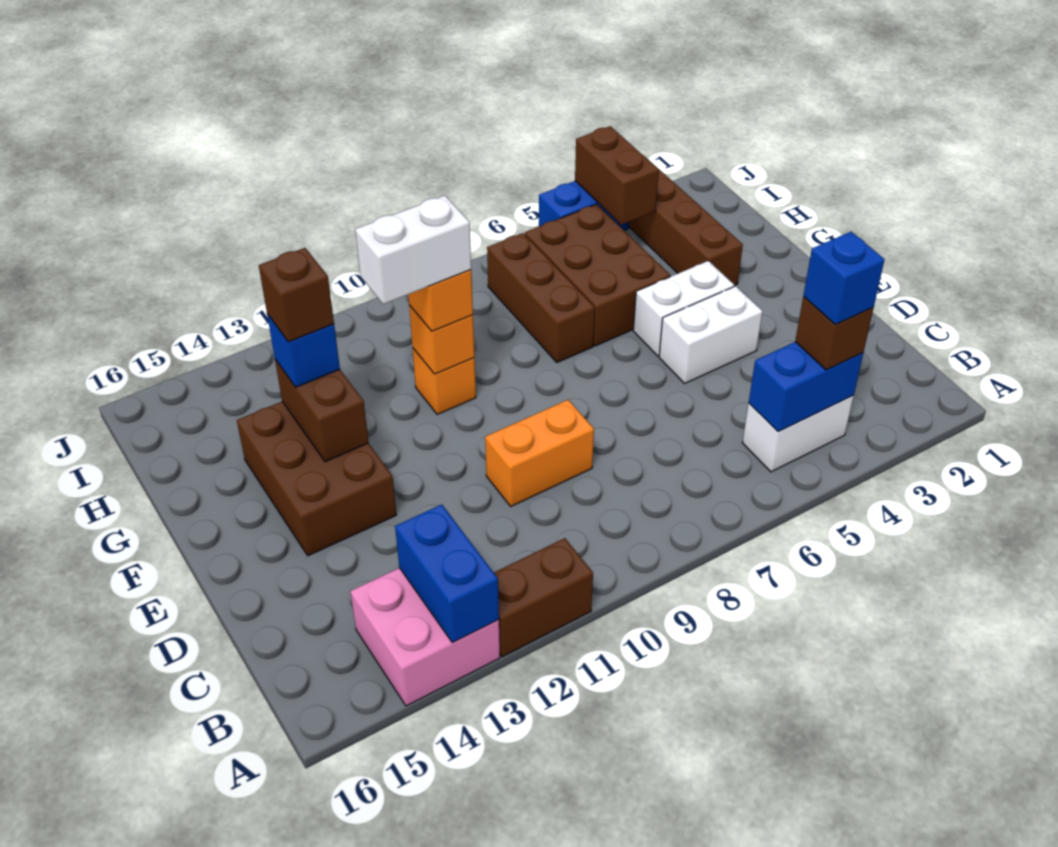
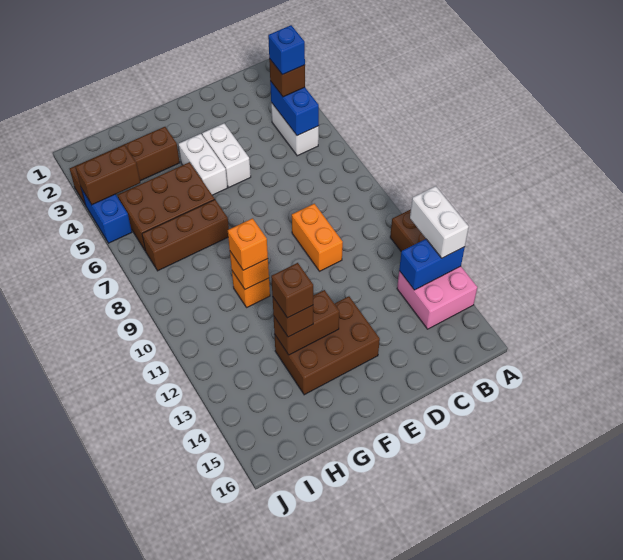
white brick G10:G11 level 4 -> white brick A12:A13 level 3
blue brick G13 level 3 -> brown brick G13 level 3

